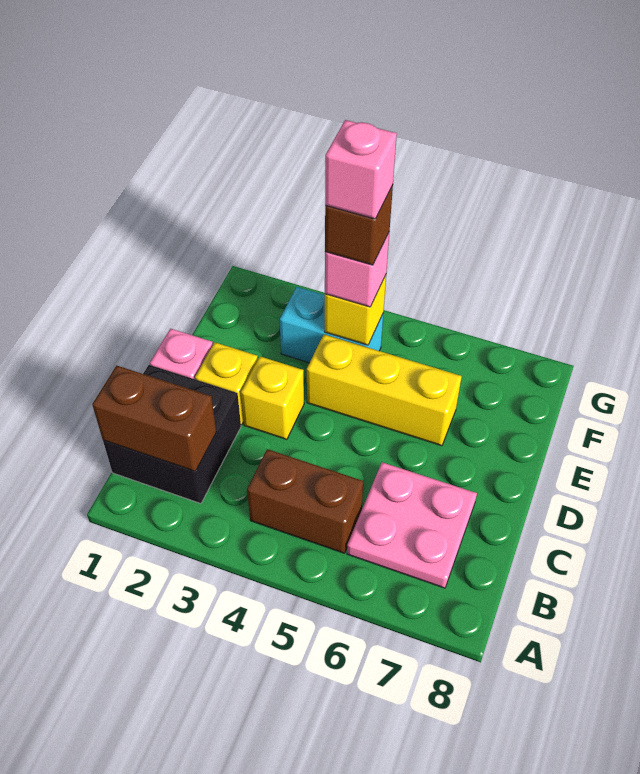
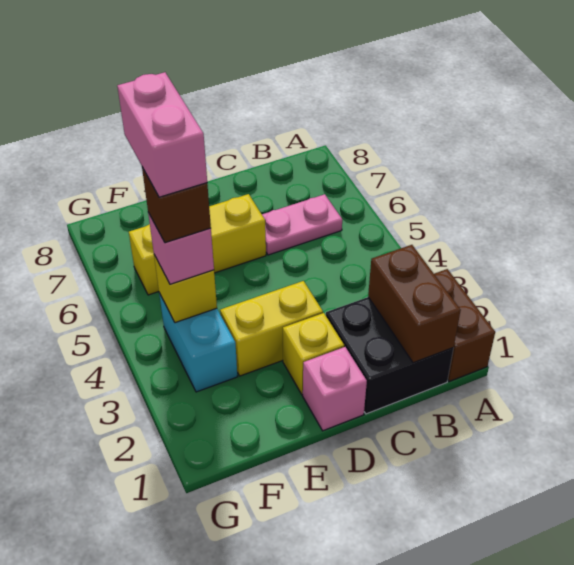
brown brick B4:B5 level 1 -> brown brick A1:A2 level 1
pink plate B6:C7 level 1 -> pink plate B6:C6 level 1
yellow brick D3 level 1 -> yellow brick D3:E3 level 1
yellow brick E4:E6 level 1 -> yellow brick D6:F6 level 1
pink brick F4 level 5 -> pink brick F4:F5 level 5

